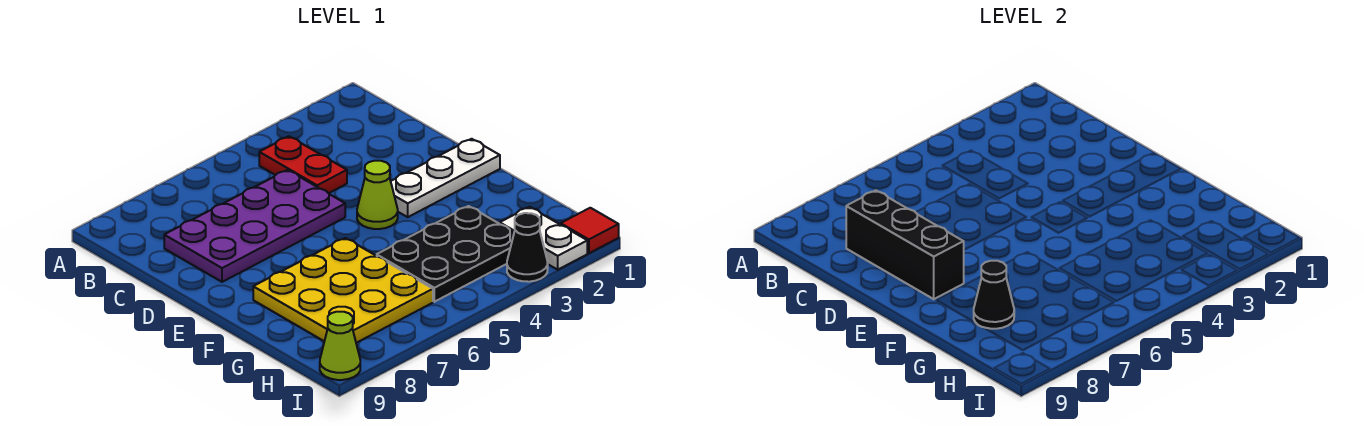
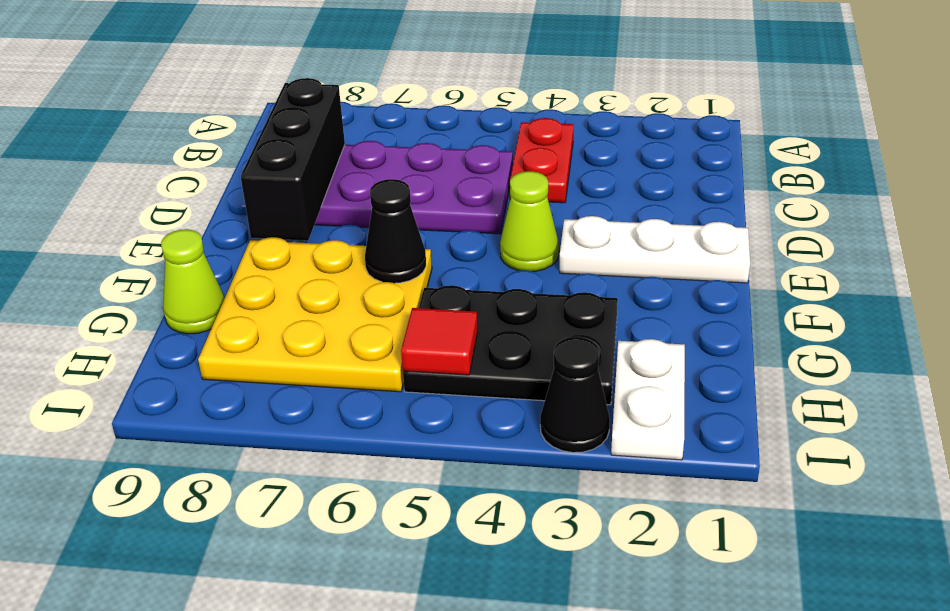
black cone G8 level 2 -> black cone F6 level 2
red tile I1 level 1 -> red tile H5 level 2
lime cone I9 level 1 -> lime cone G9 level 1

